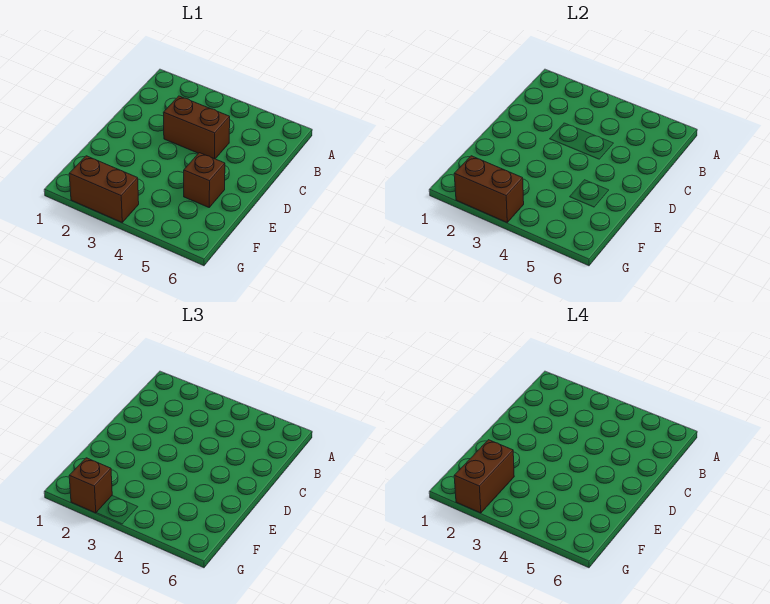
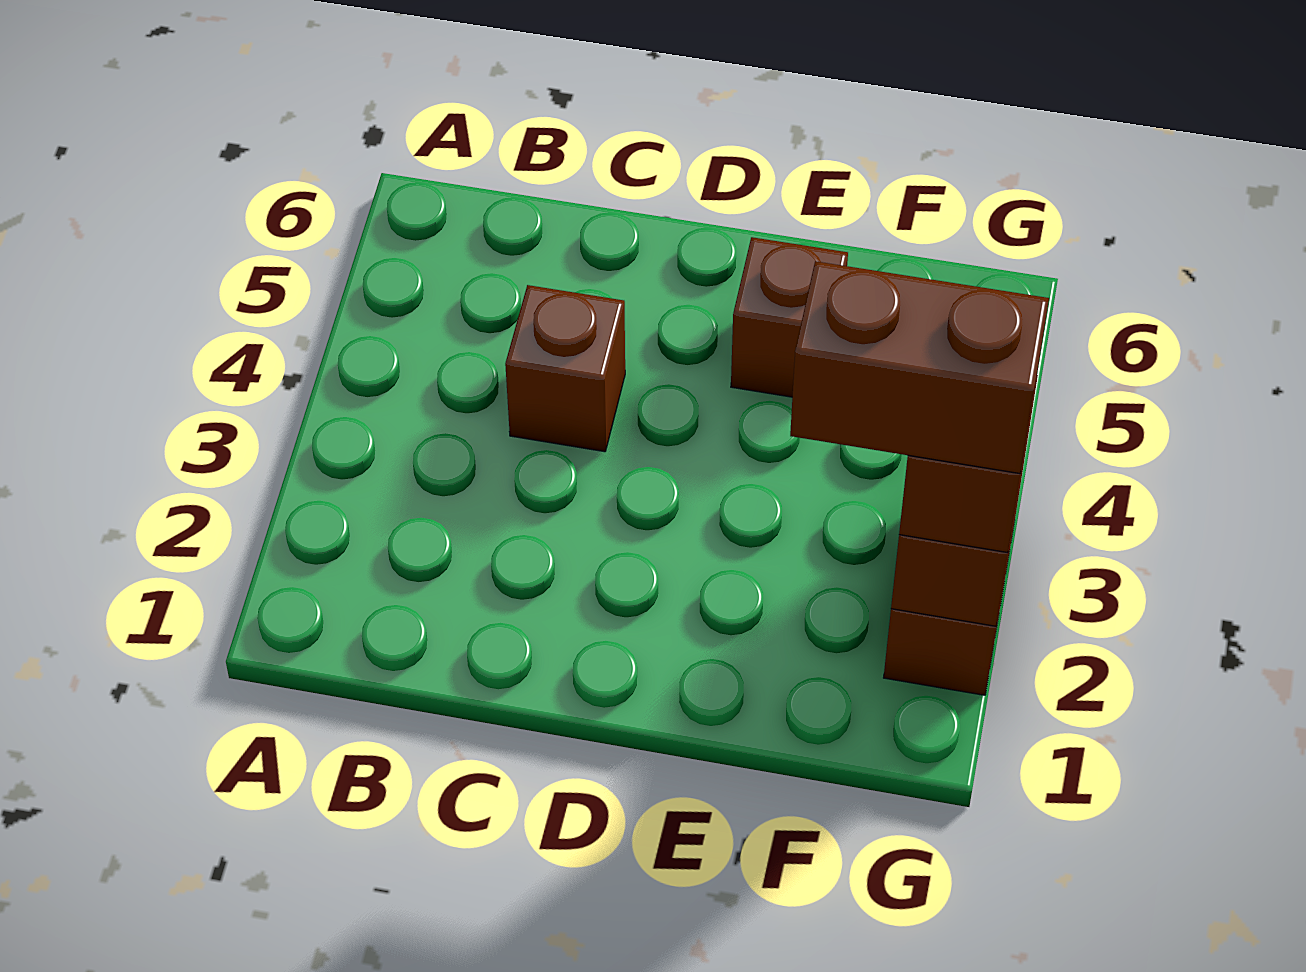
brown brick C3:C4 level 1 -> brown brick C4 level 1

